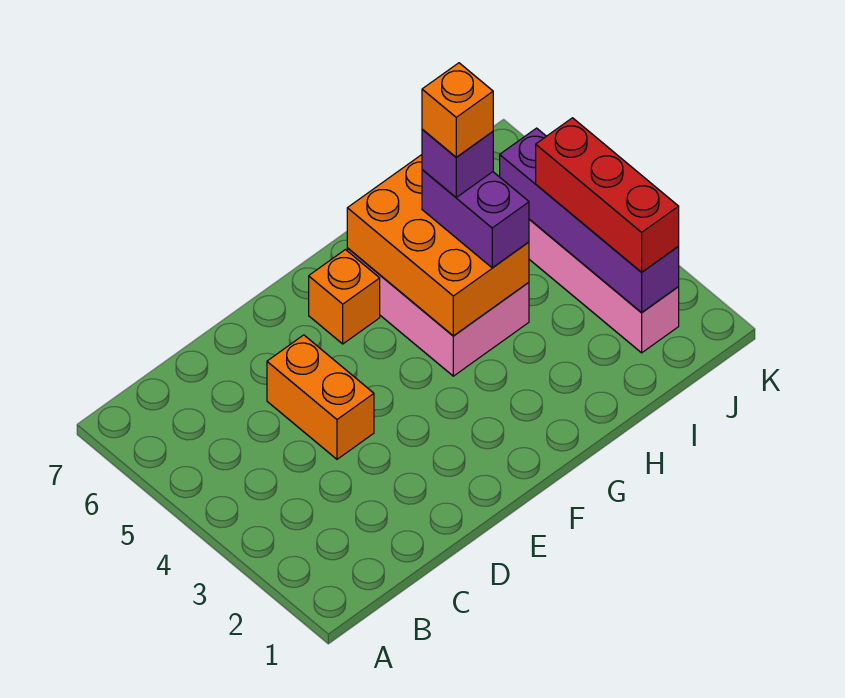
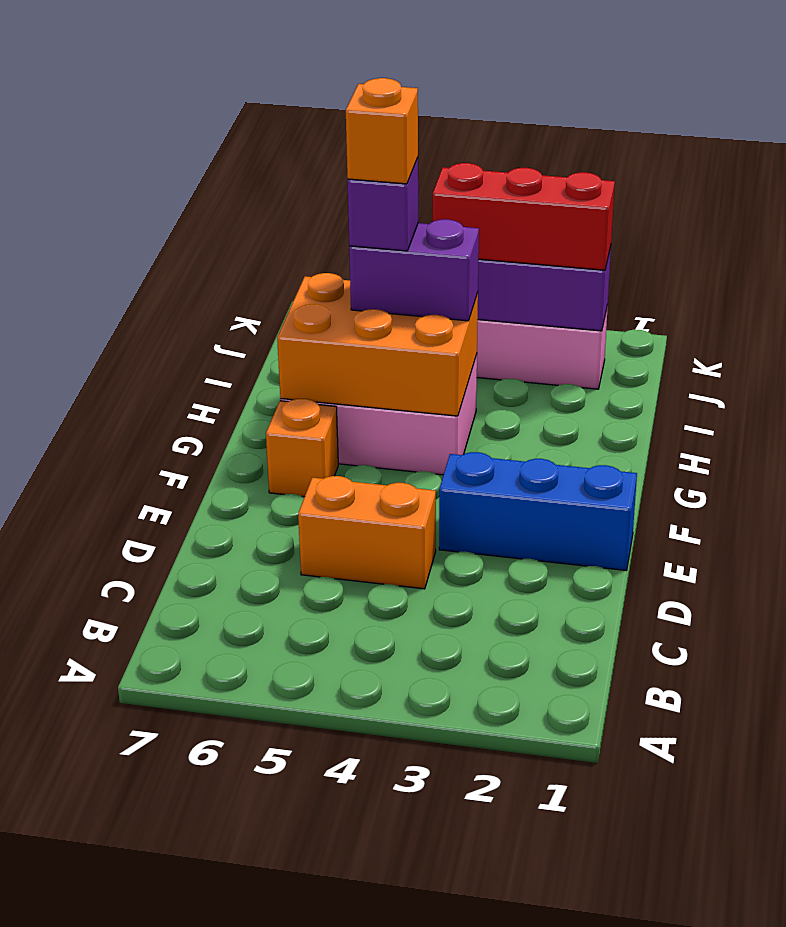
none -> blue brick E1:E3 level 1

